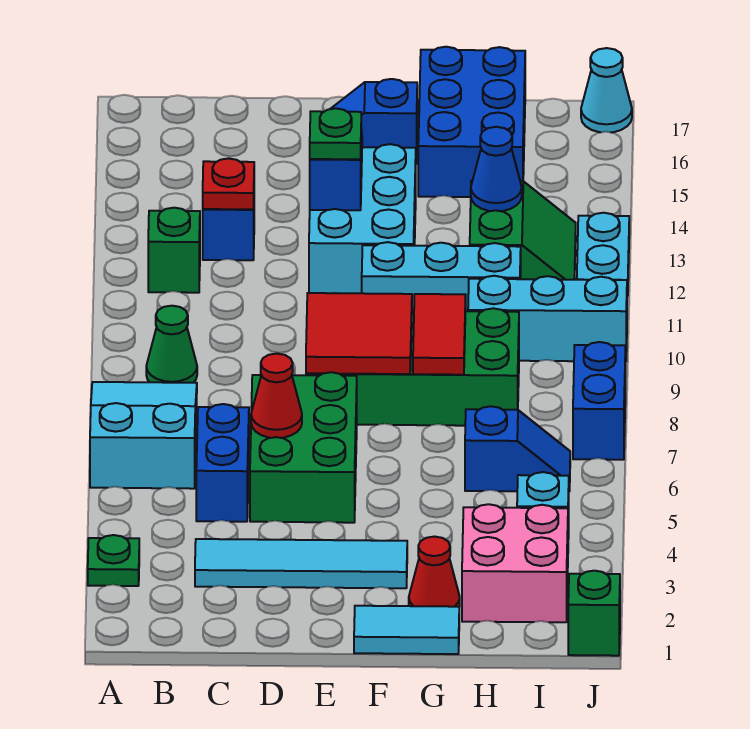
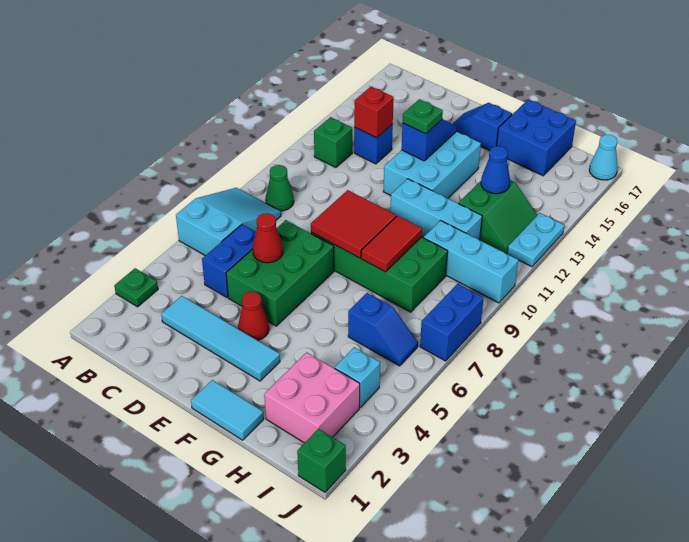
red plate C13 level 2 -> red brick C13 level 2
red cone G2 level 1 -> red cone E4 level 1
blue brick G15:H17 level 1 -> blue brick G16:H17 level 1

